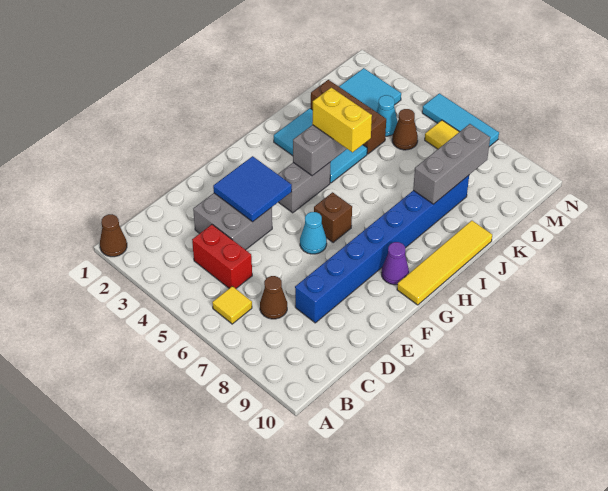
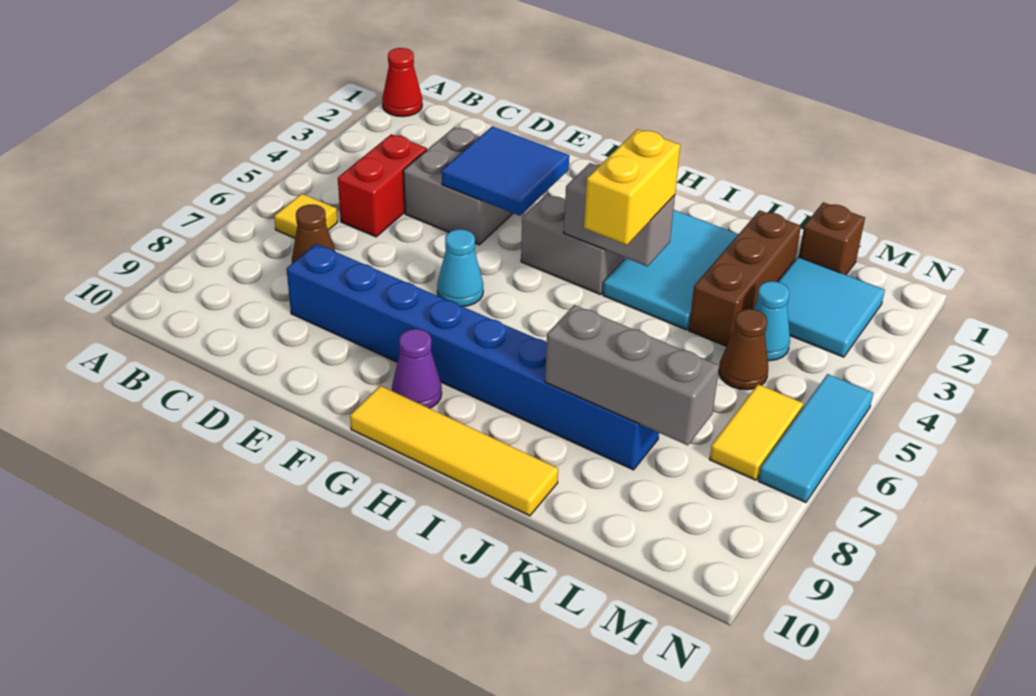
brown cone A1 level 1 -> red cone A1 level 1
brown brick G6 level 1 -> brown brick L1 level 1

